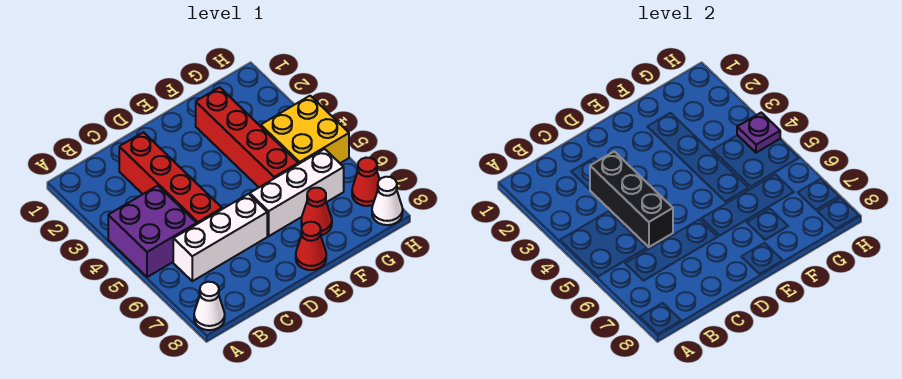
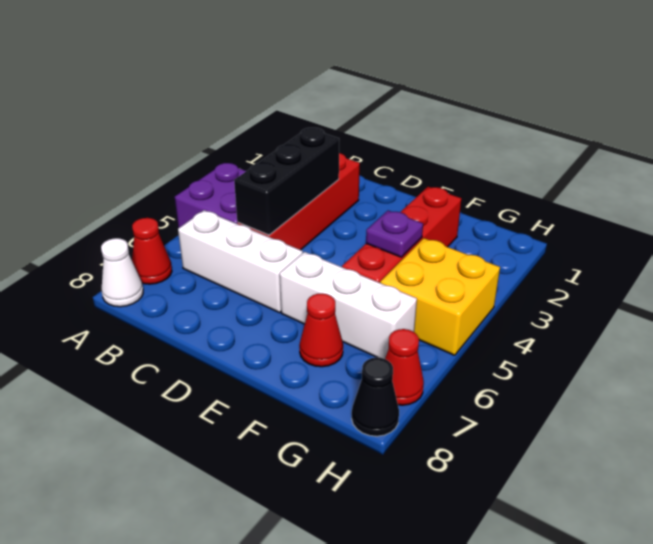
red cone E8 level 1 -> red cone A7 level 1
purple plate H4 level 2 -> purple plate F4 level 2
white cone H8 level 1 -> black cone H8 level 1

